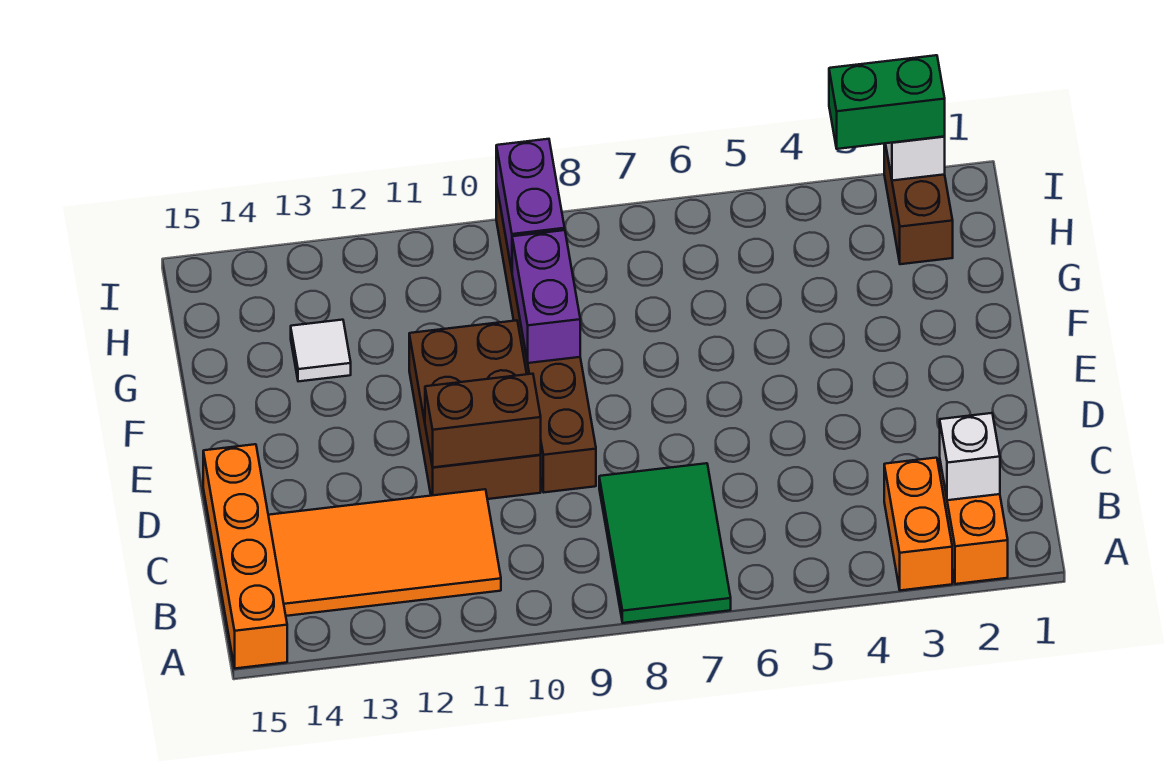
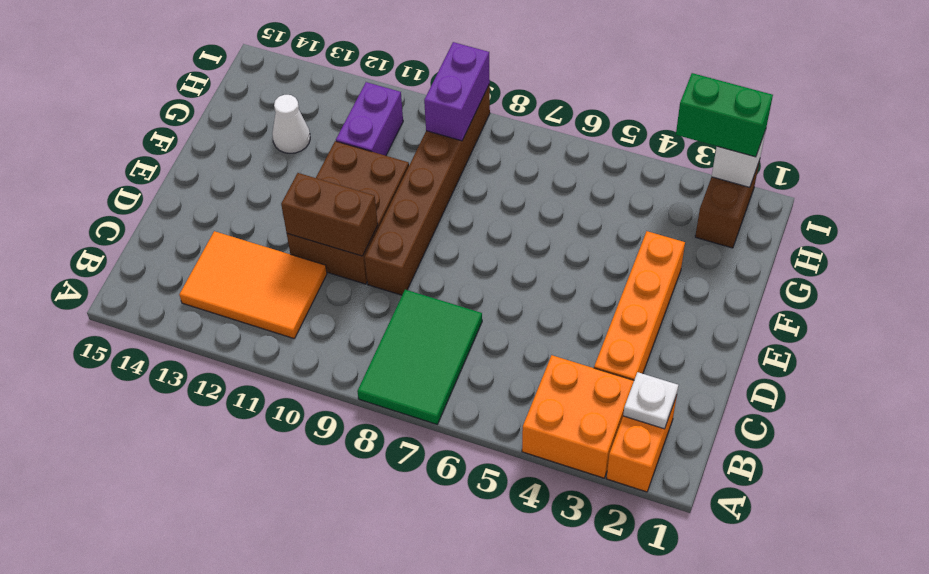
orange brick A3:B3 level 1 -> orange brick A3:B4 level 1
orange brick A15:D15 level 1 -> orange brick C3:F3 level 1
white brick B2 level 2 -> white plate B2 level 2
orange tile B11:C14 level 1 -> orange tile B11:C13 level 1
purple brick F9:G9 level 2 -> purple brick G11:H11 level 1
white tile G13 level 1 -> white cone G13 level 1

